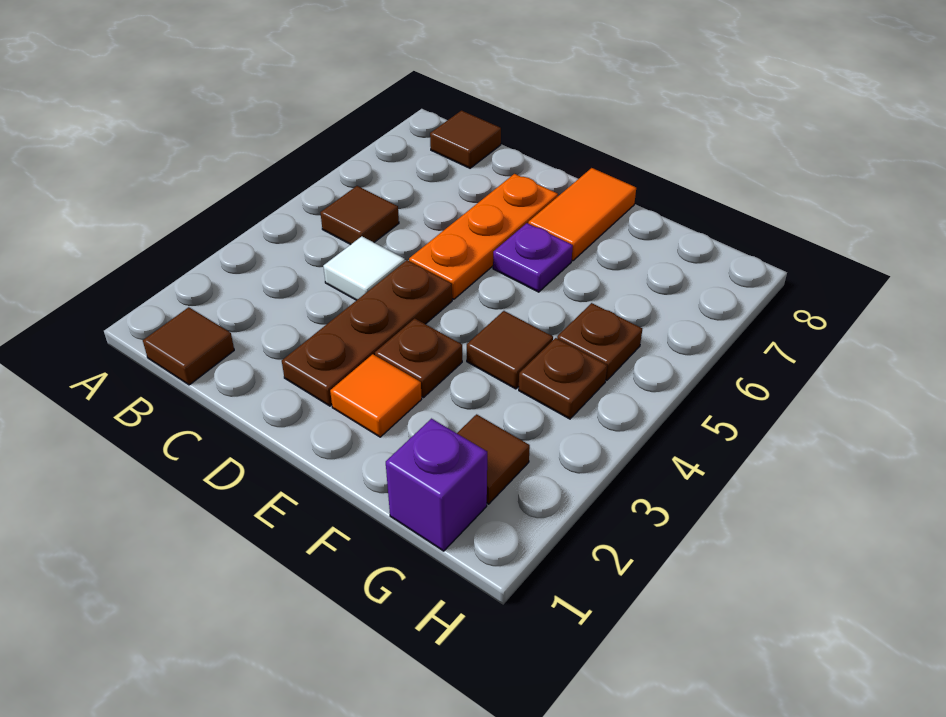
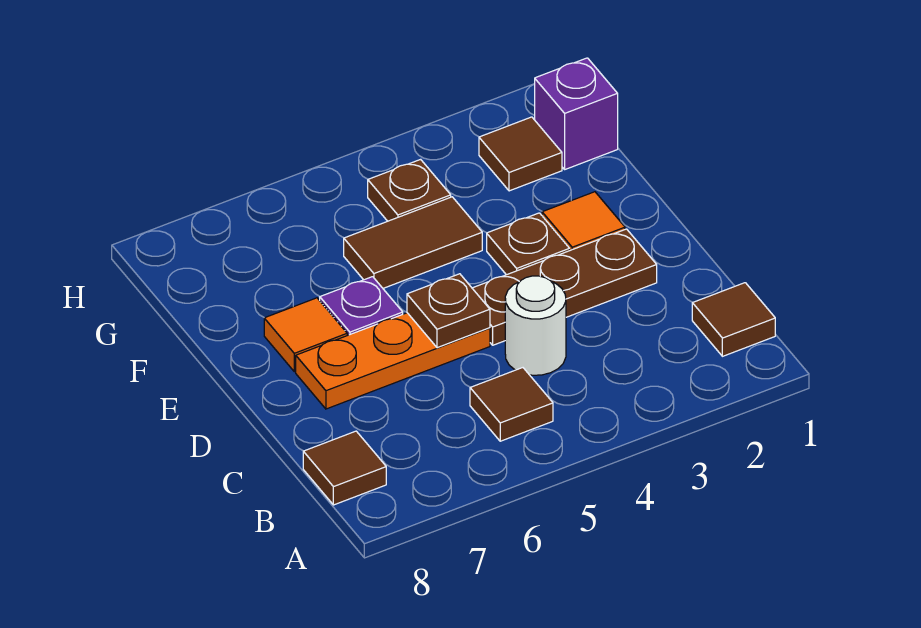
white tile C4 level 1 -> white round brick C4 level 1
orange tile E7:E8 level 1 -> orange tile E7 level 1
brown tile F4 level 1 -> brown tile F4:F5 level 1
brown plate G5 level 1 -> brown plate D5 level 2

